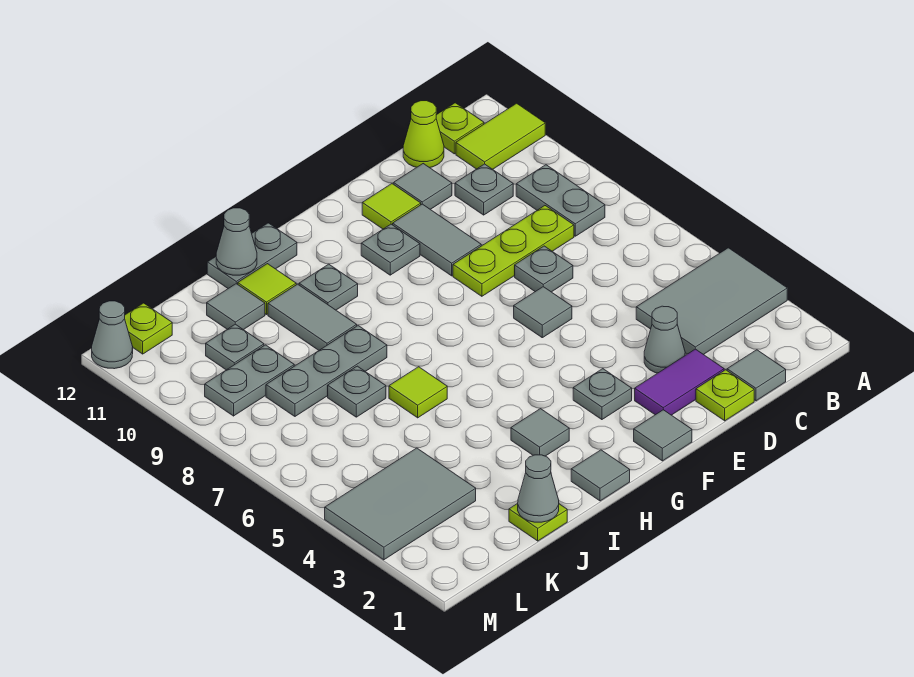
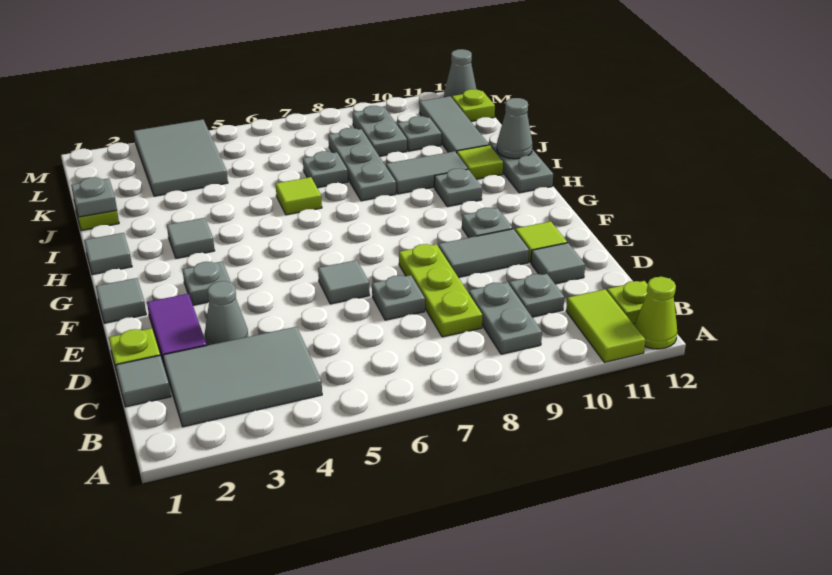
grey tile A3:C4 level 1 -> grey tile B2:C4 level 1
grey plate B8:B9 level 1 -> grey plate B9:C9 level 1
lime cone C12 level 1 -> lime cone A12 level 1
grey cone J1 level 2 -> grey plate J1 level 2
grey tile J11 level 1 -> grey tile J11:L11 level 1

